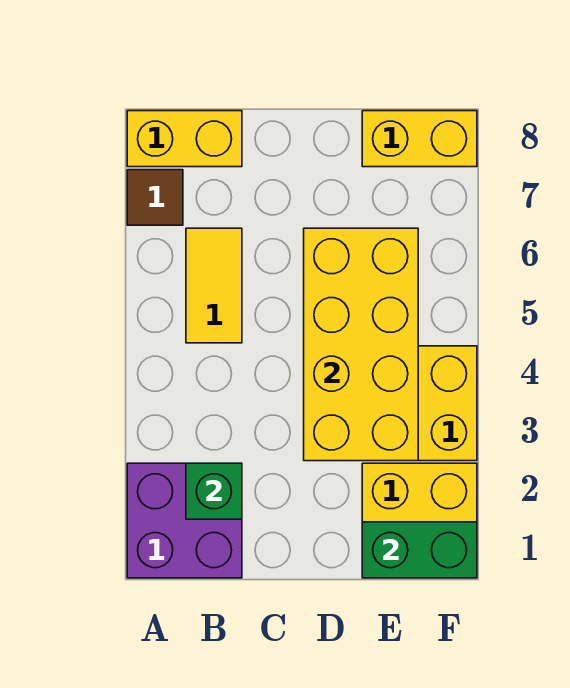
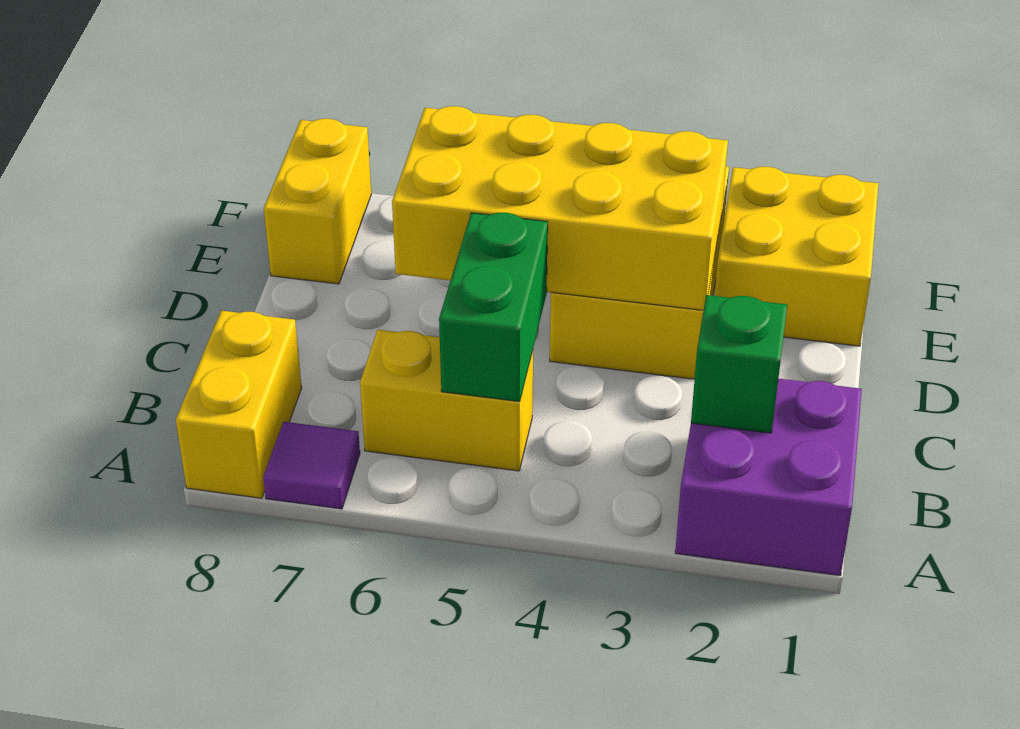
brown tile A7 level 1 -> purple tile A7 level 1
yellow tile B5:B6 level 1 -> yellow brick B5:B6 level 1
green brick E1:F1 level 2 -> green brick B5:C5 level 2

